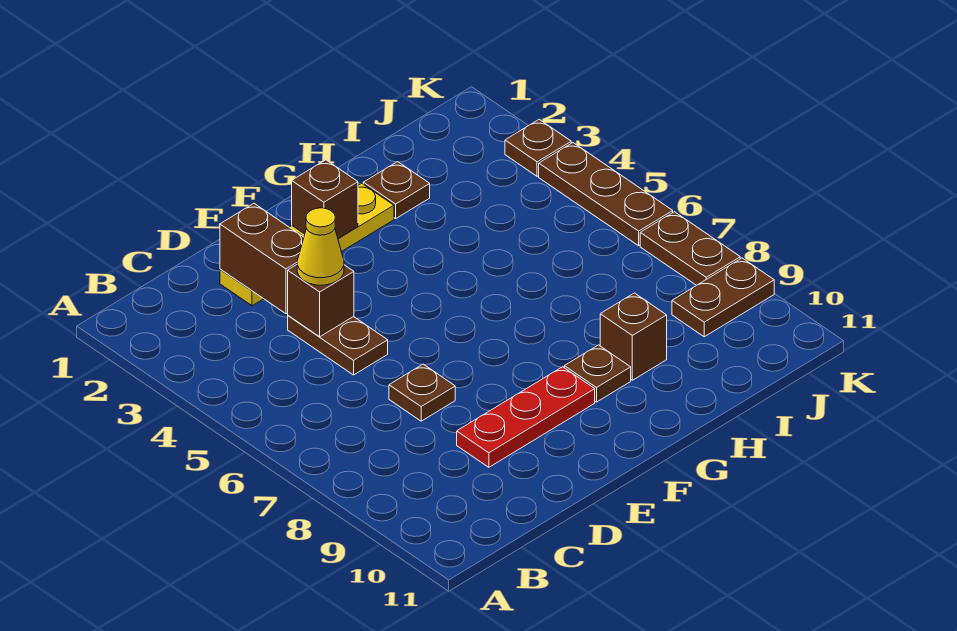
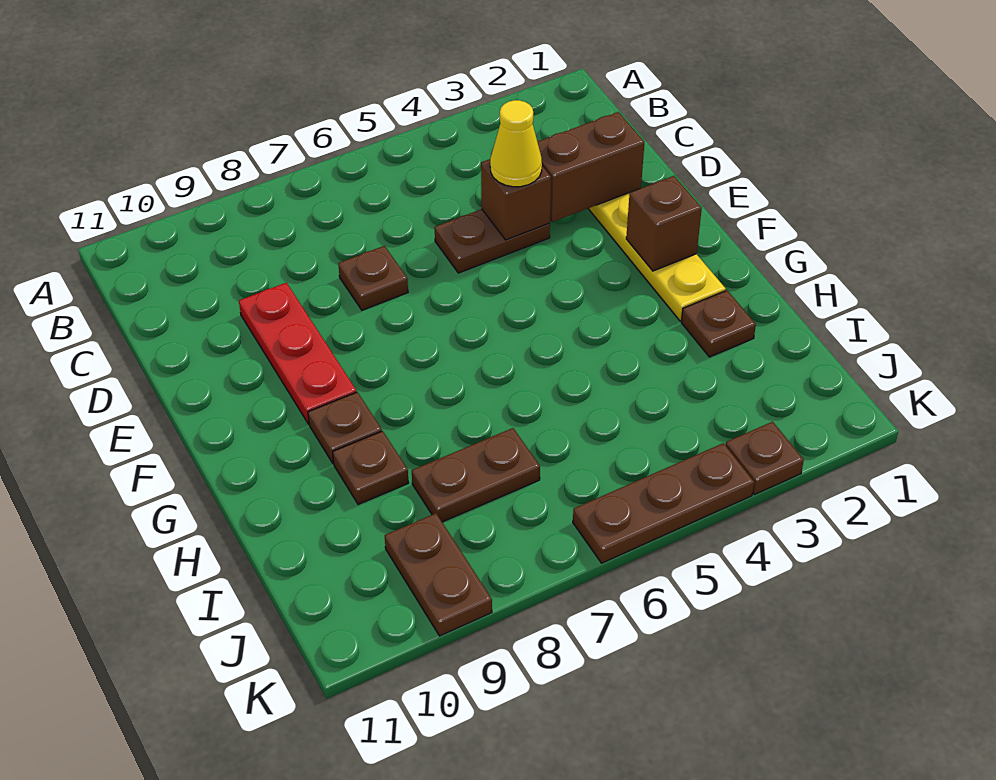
brown brick H9 level 1 -> brown plate H9 level 1
brown plate K7:K8 level 1 -> brown plate I7:I8 level 1

